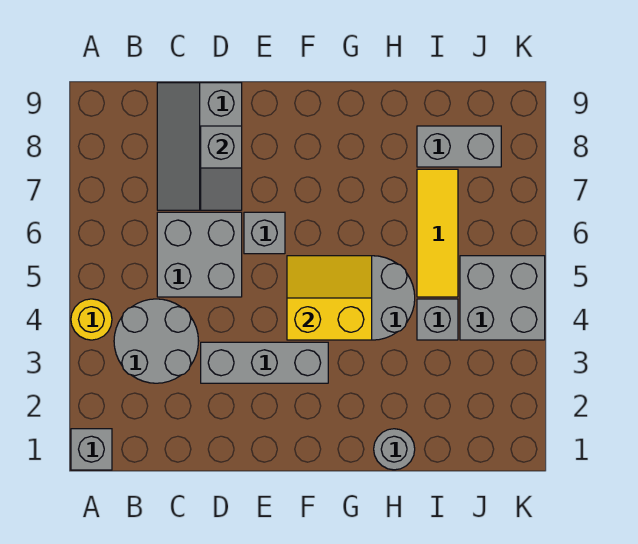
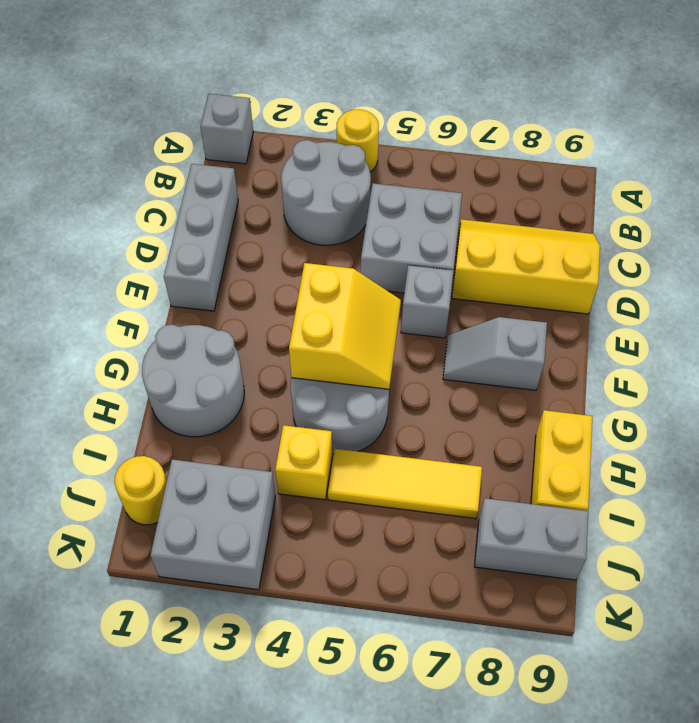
grey slope C7:D9 level 1 top D -> yellow slope C7:D9 level 1 top D
grey brick D3:F3 level 1 -> grey brick C1:E1 level 1
grey slope D7:D8 level 2 top 8 -> grey slope F7:F8 level 1 top 8
grey round brick H1 level 1 -> grey round brick G1:H2 level 1
none -> yellow brick H9:I9 level 1
grey brick I4 level 1 -> yellow brick I4 level 1
grey brick I8:J8 level 1 -> grey brick J8:J9 level 1
none -> yellow round brick J1 level 1
grey brick J4:K5 level 1 -> grey brick J2:K3 level 1

